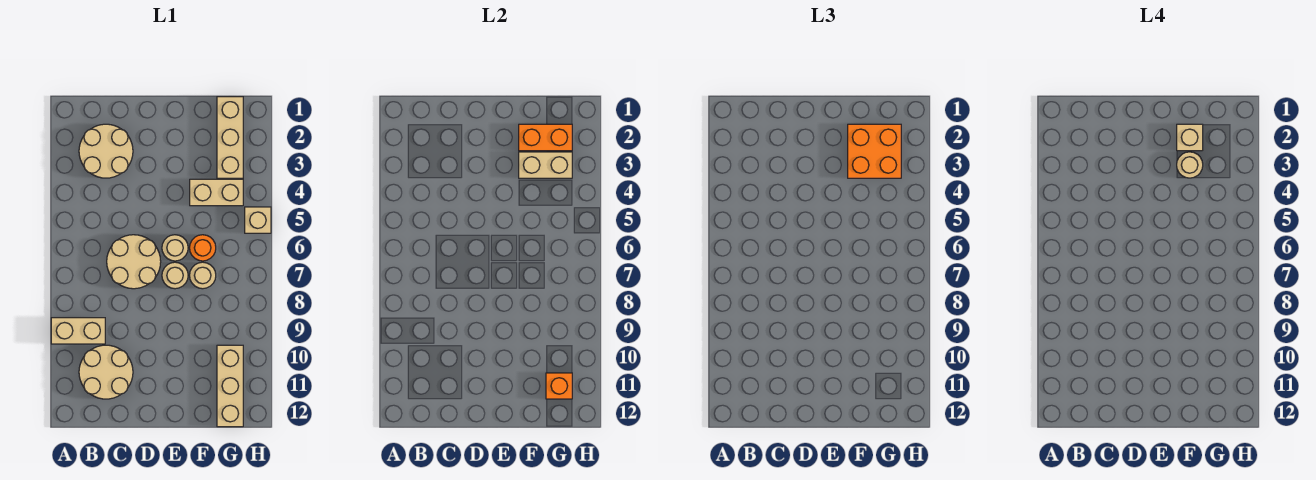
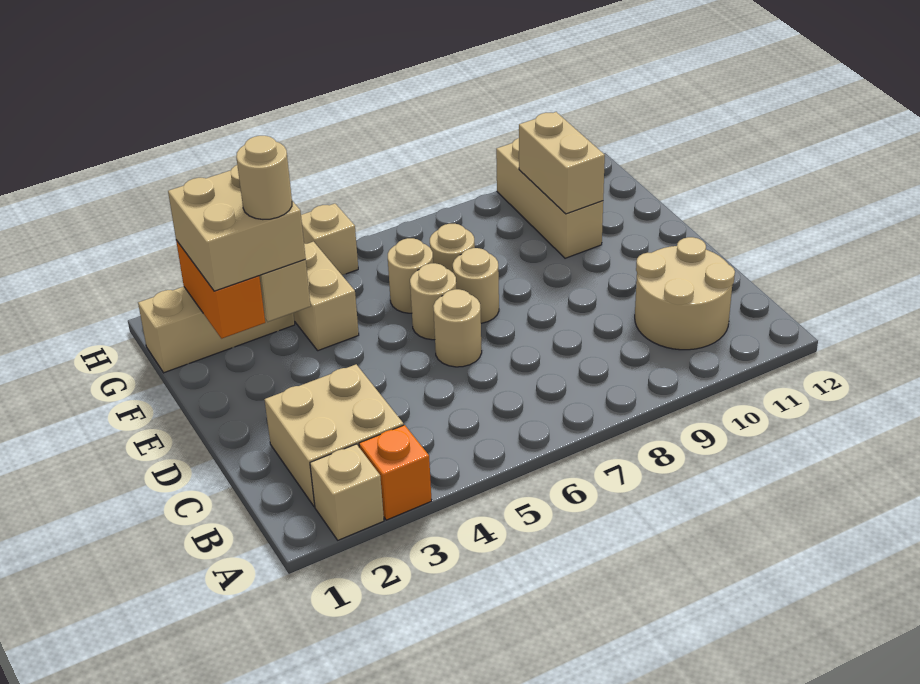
tan brick A9:B9 level 1 -> tan brick F10:G10 level 2
tan round brick B2:C3 level 1 -> tan brick B2:C3 level 1
tan round brick C6:D7 level 1 -> tan round brick D6 level 1
orange brick F2:G3 level 3 -> tan brick F2:G3 level 3
tan brick F2 level 4 -> tan brick A2 level 1
orange round brick F6 level 1 -> tan round brick F6 level 1
tan brick G10:G12 level 1 -> tan brick F10:H10 level 1
orange brick G11 level 2 -> orange brick A3 level 1

